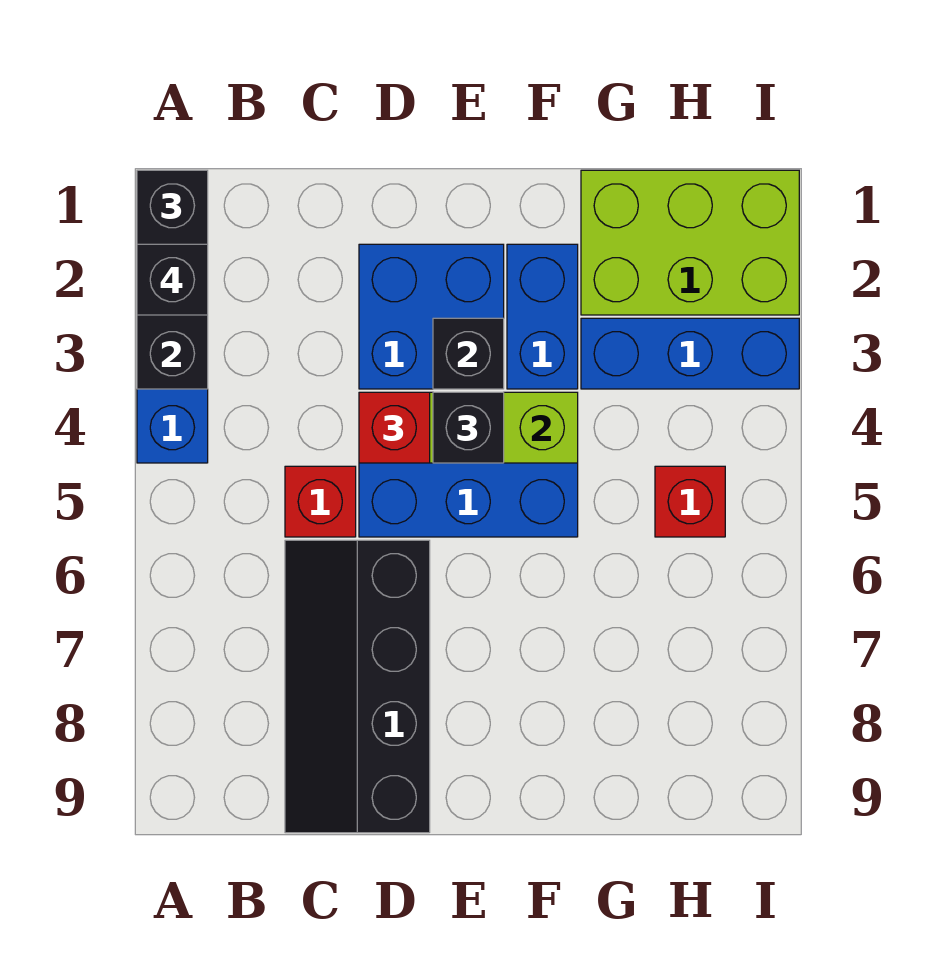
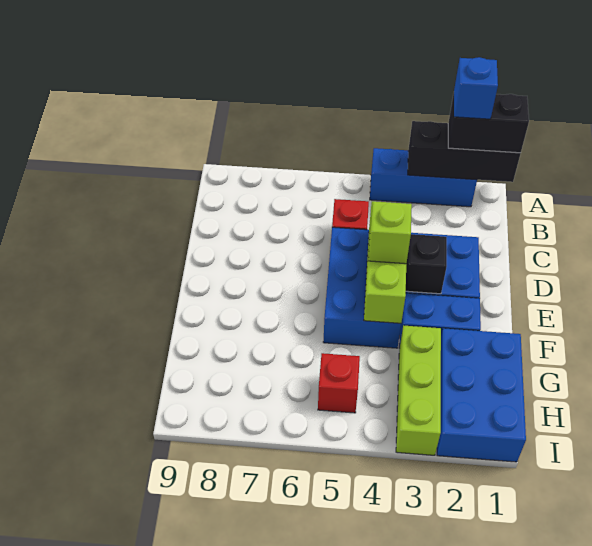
black brick A2 level 4 -> blue brick A2 level 4
black slope C6:D9 level 1 top D -> none
red brick D4 level 3 -> none
black brick E4 level 3 -> lime brick E4 level 3
lime brick G1:I2 level 1 -> blue brick G1:I2 level 1
blue brick G3:I3 level 1 -> lime brick G3:I3 level 1

